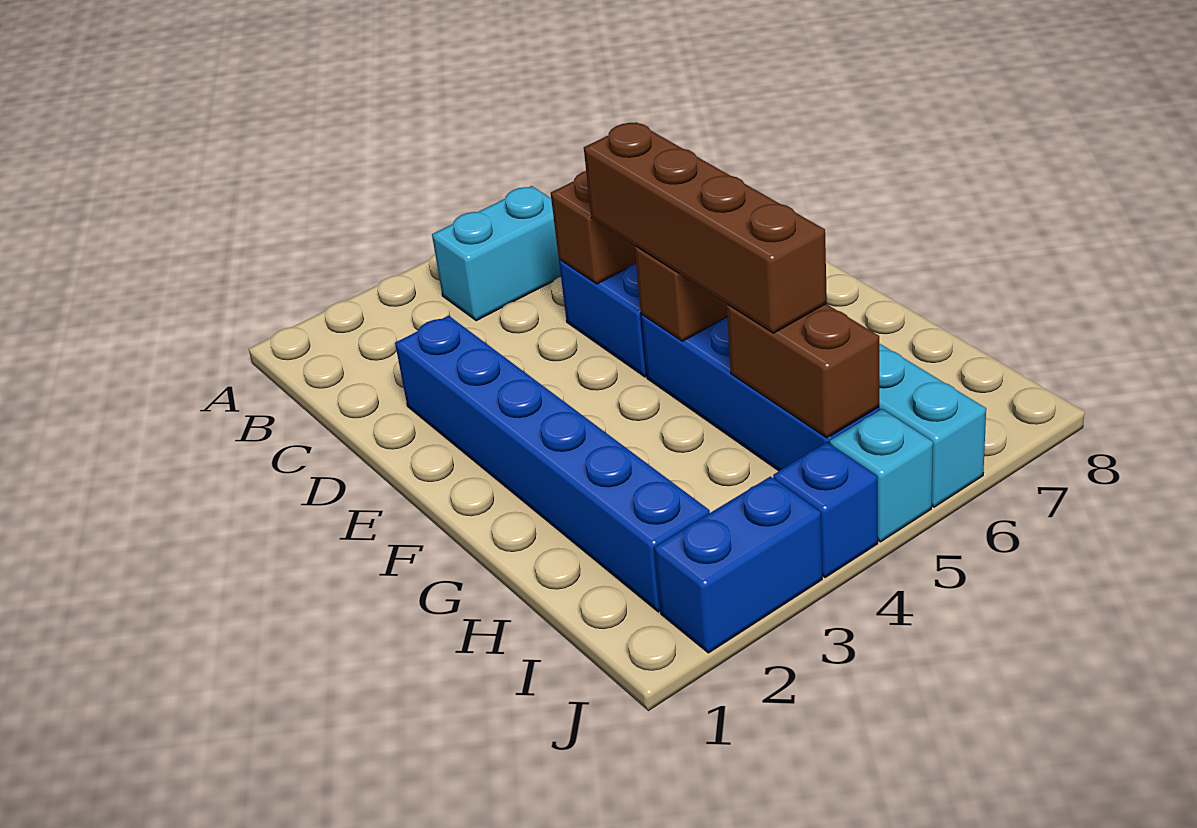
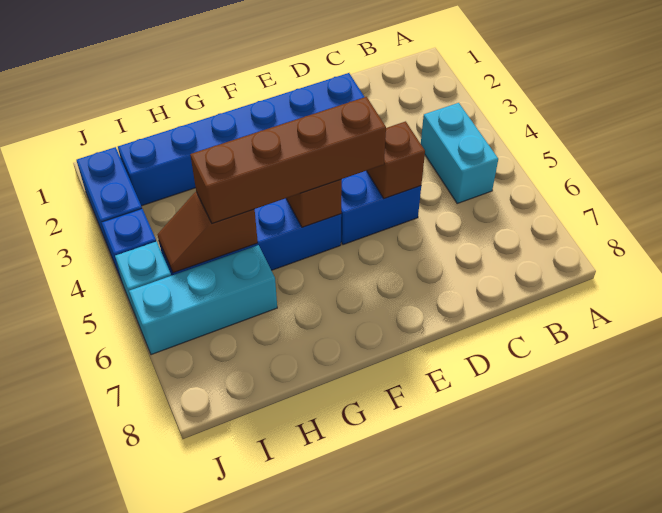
brown brick H5:I5 level 2 -> brown slope H5:I5 level 2 top H

